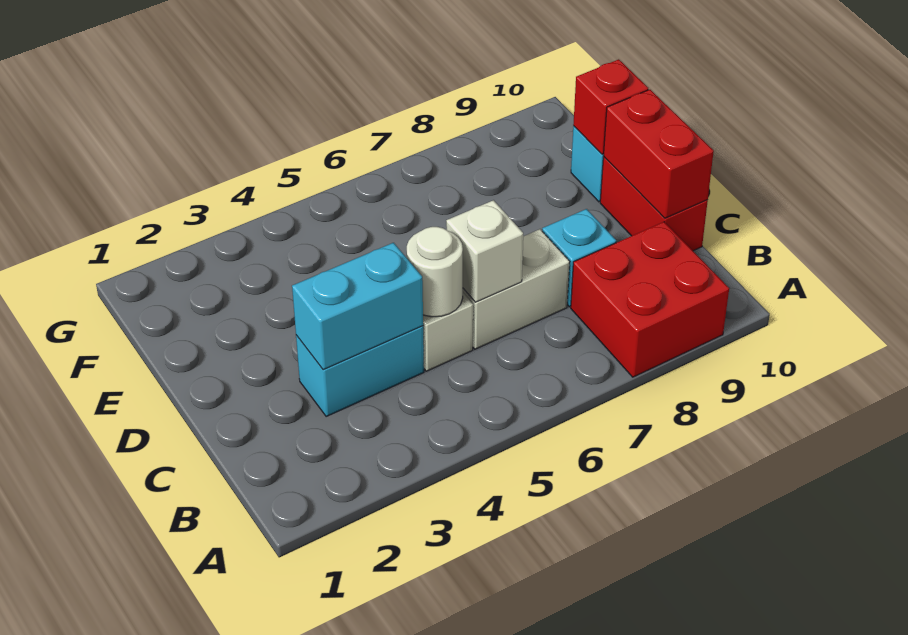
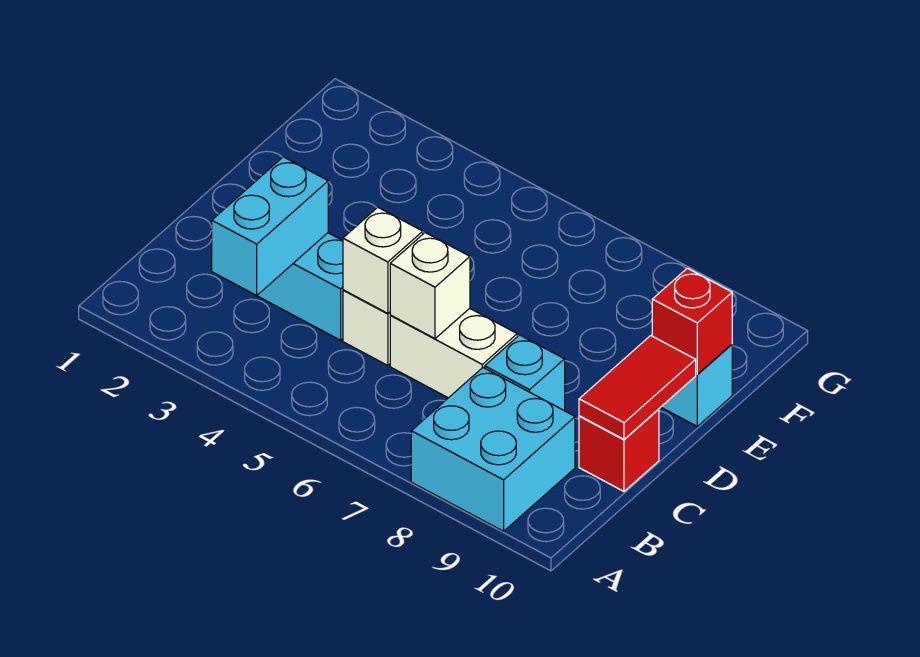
red brick A8:B9 level 1 -> cyan brick A8:B9 level 1
cyan brick C3:C4 level 2 -> cyan brick B3:C3 level 2
white round brick C5 level 2 -> white brick C5 level 2
red brick C10:D10 level 1 -> red brick C10 level 1
red brick C10:D10 level 2 -> red tile C10:D10 level 2

